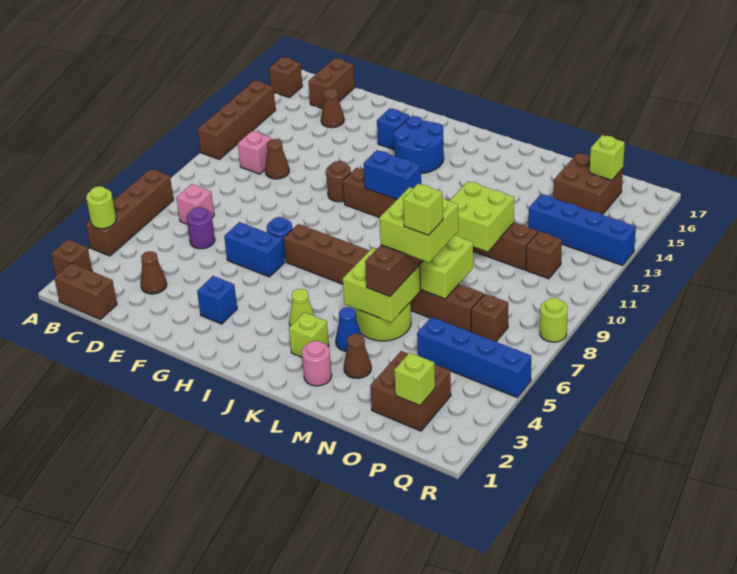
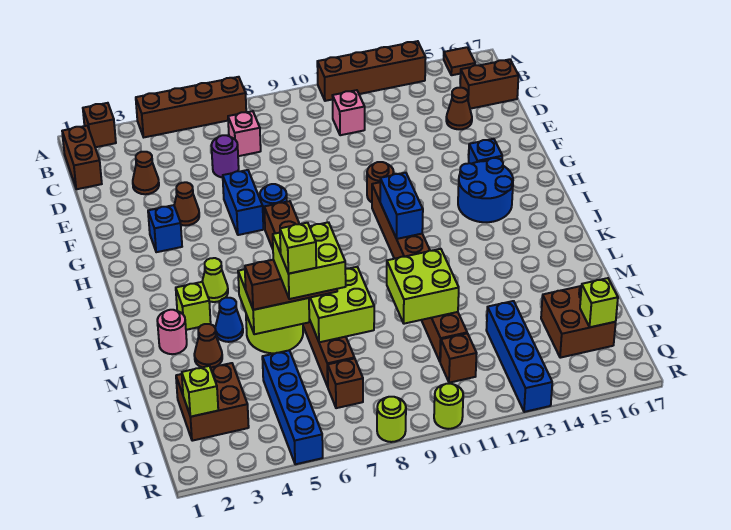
lime round brick A4 level 2 -> lime round brick R10 level 1
brown brick A16 level 1 -> brown tile A16 level 1
brown cone D11 level 1 -> brown cone F4 level 1

